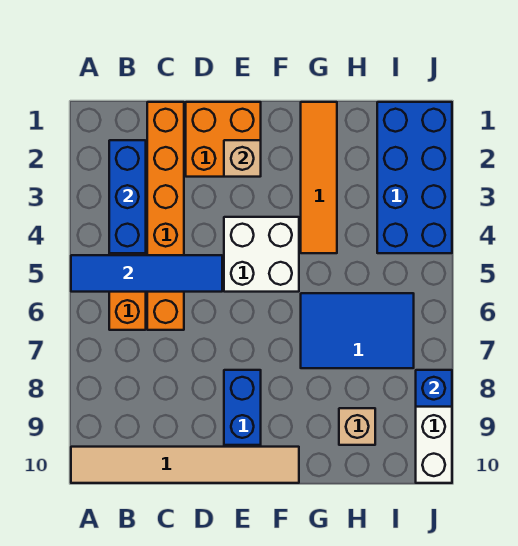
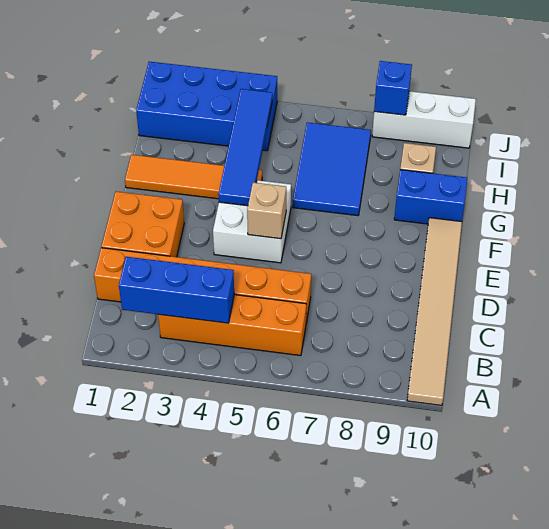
blue tile A5:D5 level 2 -> blue tile F4:I4 level 2
tan brick E2 level 2 -> tan brick E5 level 2
blue brick E8:E9 level 1 -> blue brick G9:G10 level 1

